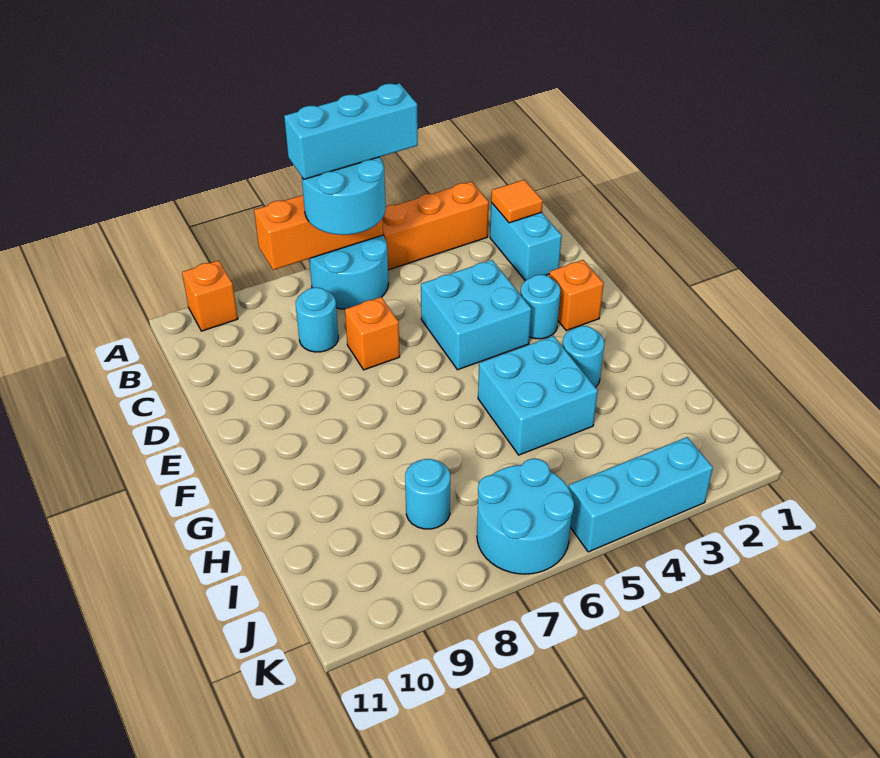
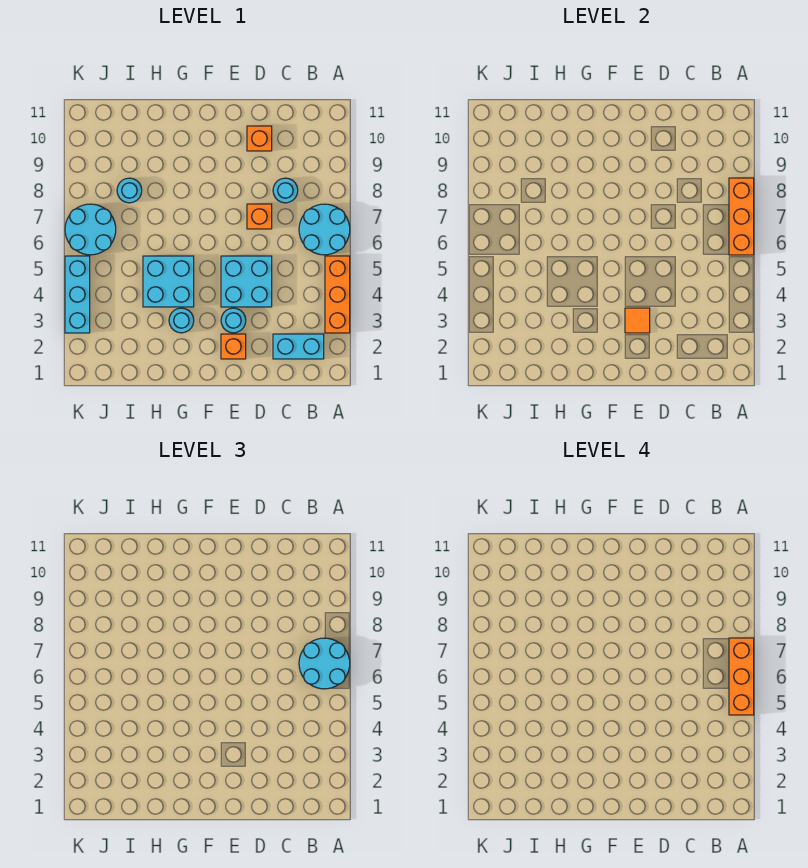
cyan brick A5:A7 level 4 -> orange brick A5:A7 level 4
orange brick A10 level 1 -> orange brick D10 level 1
orange tile B2 level 2 -> orange tile E3 level 2

